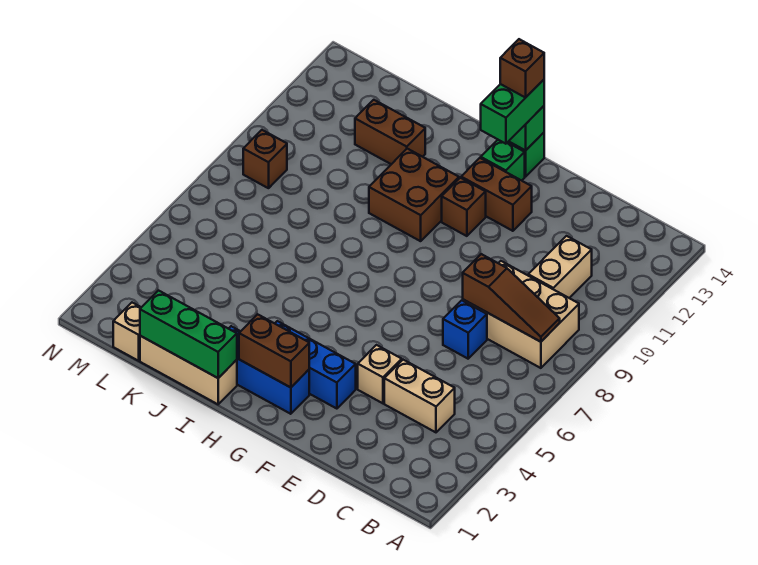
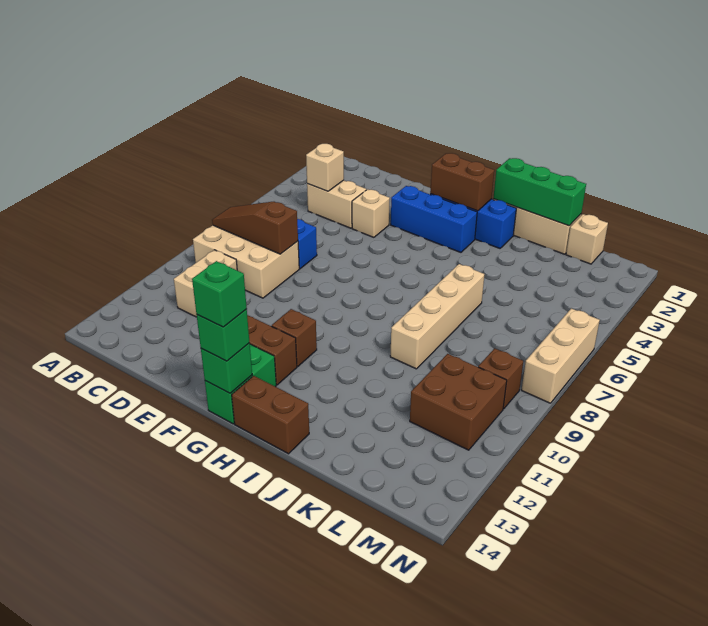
none -> tan brick C4 level 2
green brick G13:G14 level 3 -> green brick G14 level 3
brown brick G14 level 4 -> green brick G14 level 4
brown brick H10:I11 level 1 -> brown brick L10:M11 level 1
none -> tan brick J6:J9 level 1
brown brick J12:K12 level 1 -> brown brick H14:I14 level 1
none -> tan brick N6:N8 level 1

